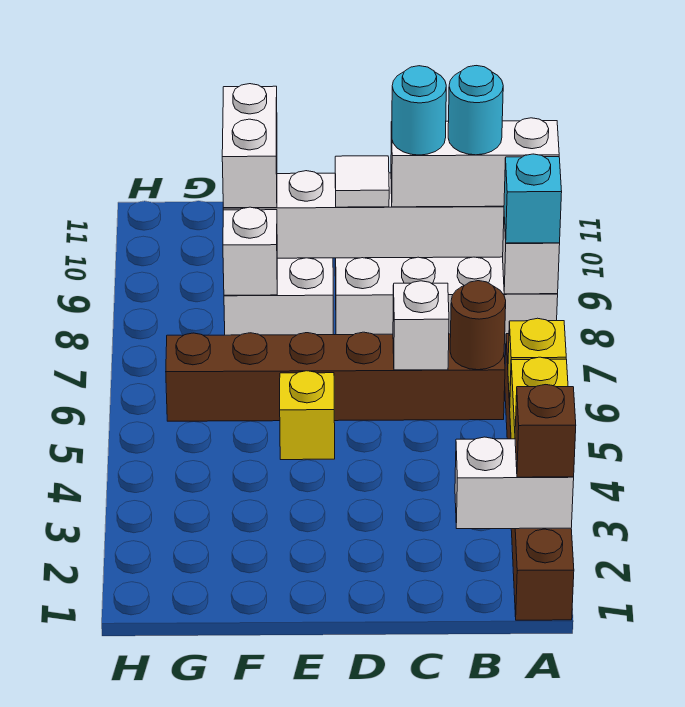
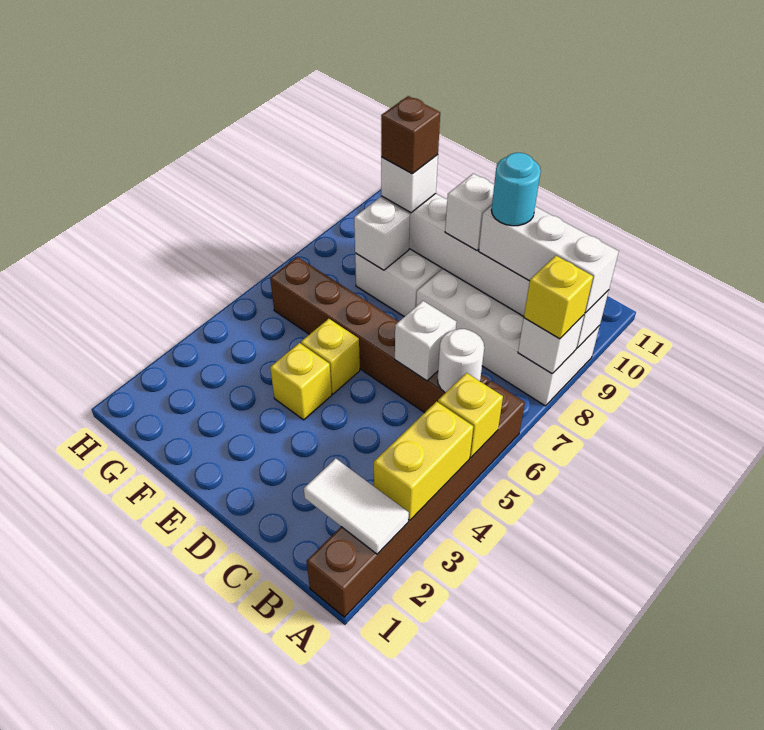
white brick A2:B2 level 2 -> white tile A2:B2 level 2
brown brick A2 level 3 -> brown brick F9 level 4
cyan brick A8 level 3 -> yellow brick A8 level 3
brown round brick B6 level 2 -> white round brick B6 level 2
cyan round brick B9 level 4 -> none
white tile D9 level 3 -> white brick D9 level 3
none -> yellow brick E4 level 1
white brick F9:F10 level 3 -> white brick F9 level 3

